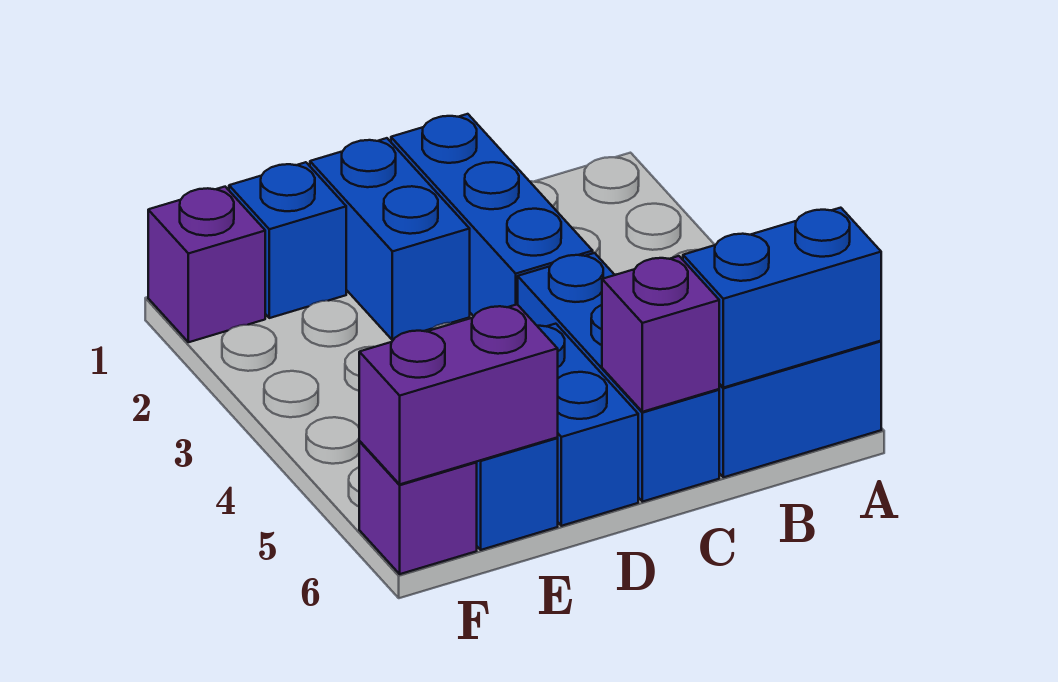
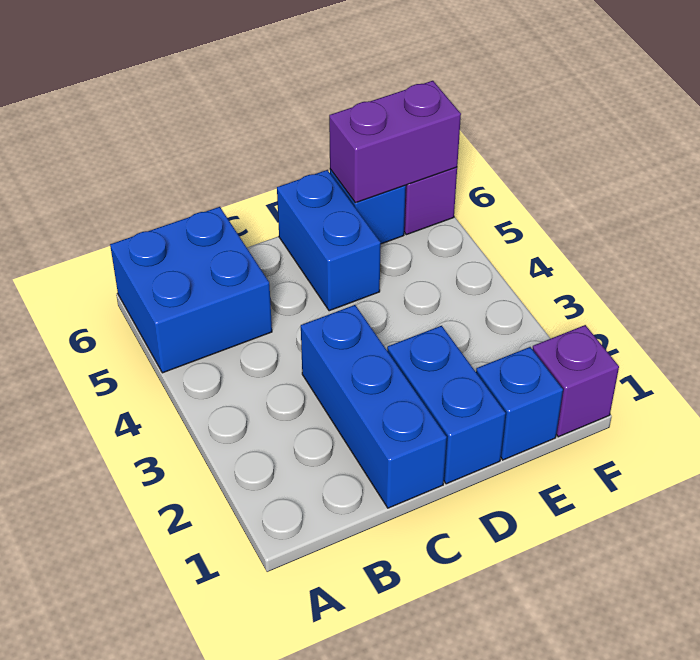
blue brick A6:B6 level 2 -> none
blue brick C4:C6 level 1 -> none
purple brick C6 level 2 -> none

